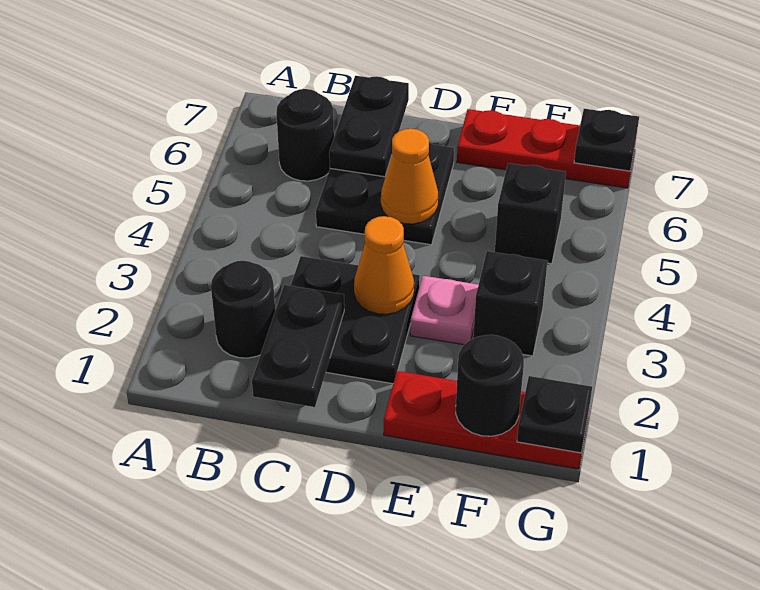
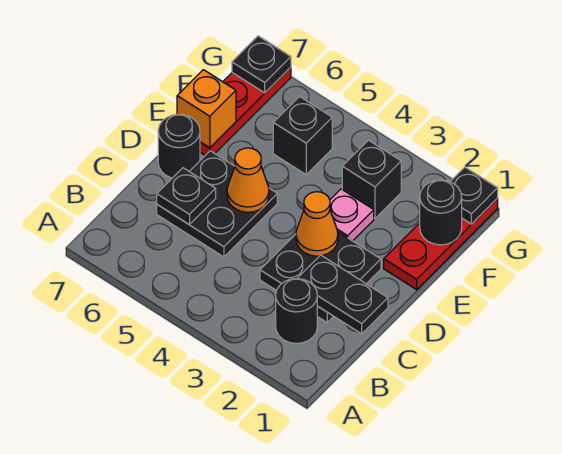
black round brick B6 level 1 -> black round brick D7 level 1
black plate C6:C7 level 2 -> black plate C6 level 2
none -> orange brick E7 level 2

